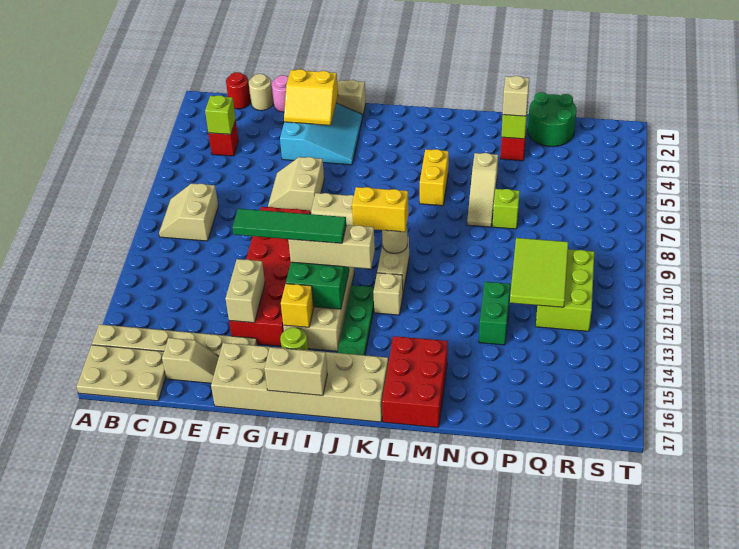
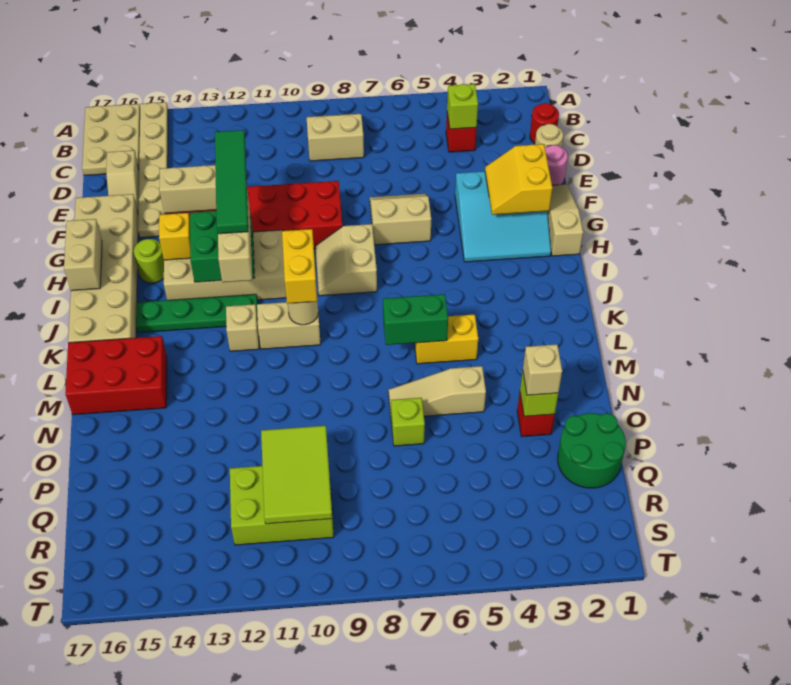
green brick O12:O13 level 1 -> green brick L6:L7 level 2
lime tile P10:Q12 level 2 -> lime tile P10:R11 level 2

